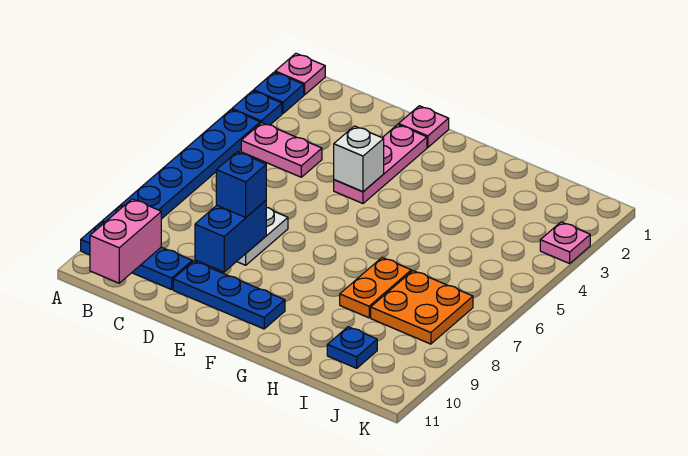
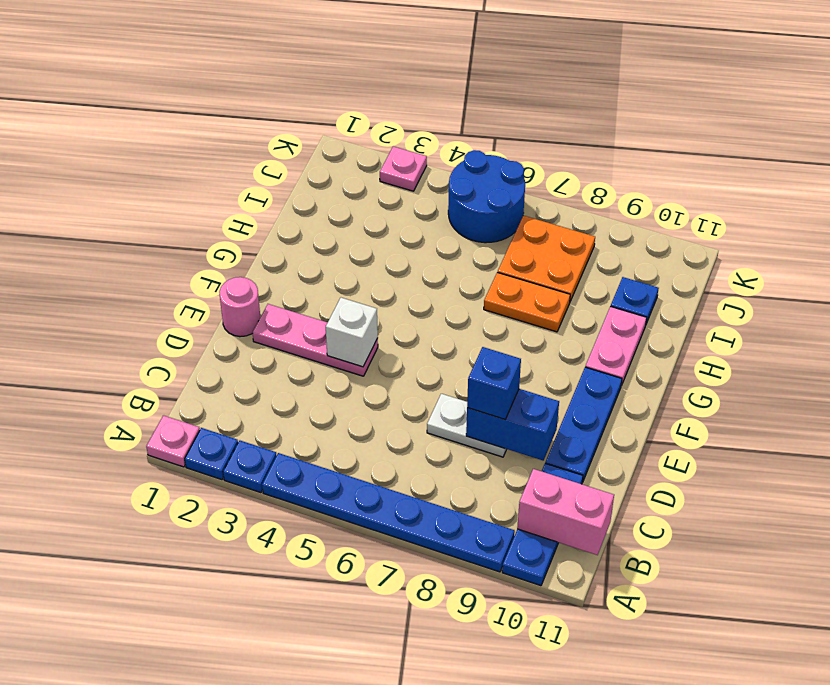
pink plate B4:C4 level 1 -> pink plate G10:H10 level 1
pink plate E1 level 1 -> pink round brick E1 level 1
none -> blue round brick J5:K6 level 1

